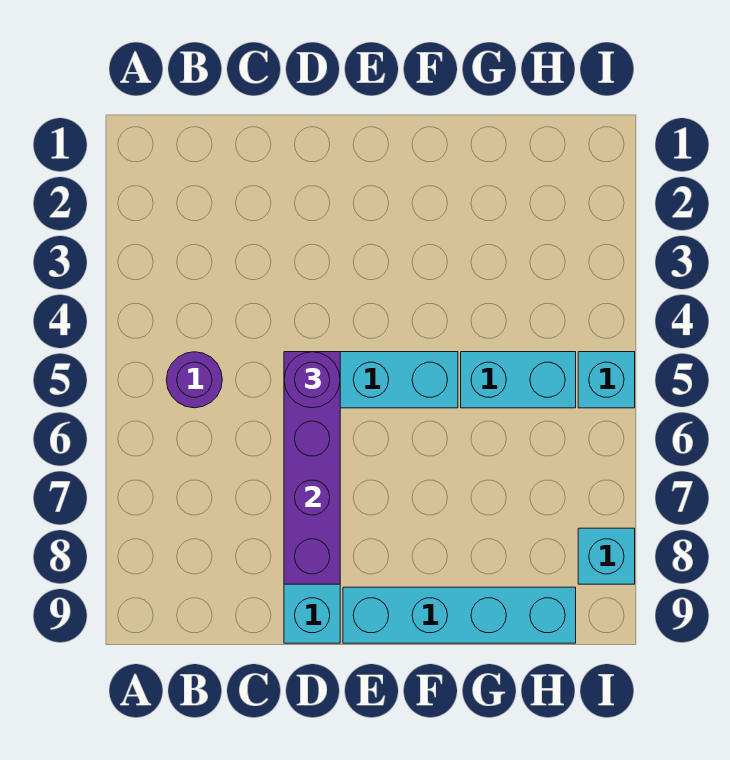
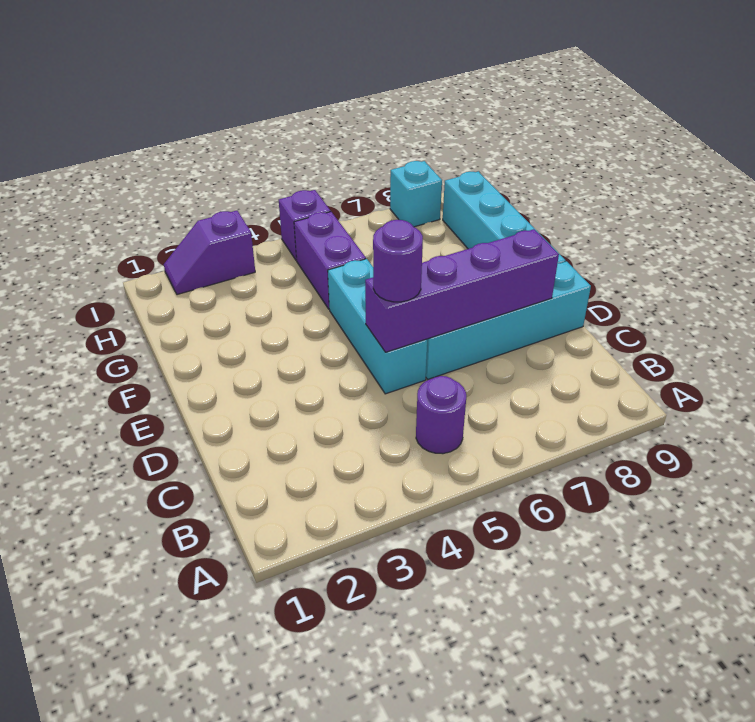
cyan brick G5:H5 level 1 -> purple brick G5:H5 level 1
none -> purple slope I2:I3 level 1 top 3
cyan brick I5 level 1 -> purple brick I5 level 1

